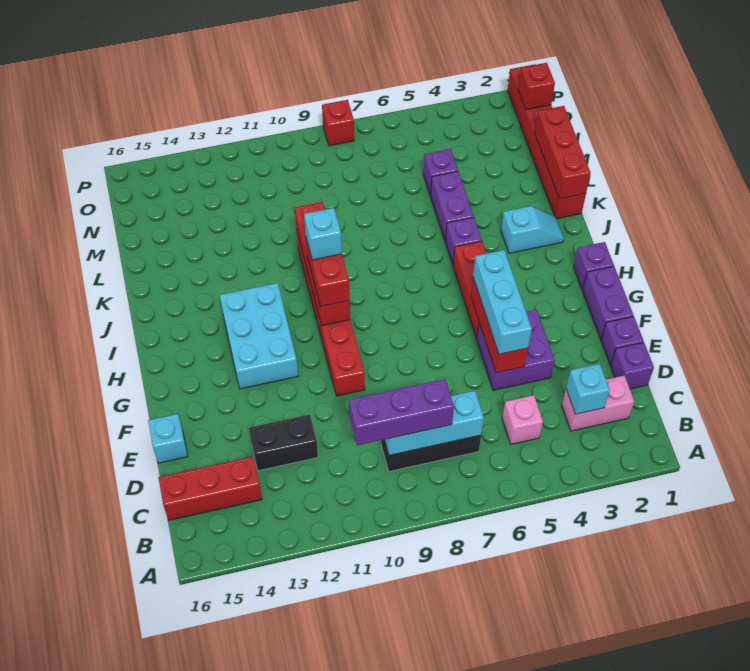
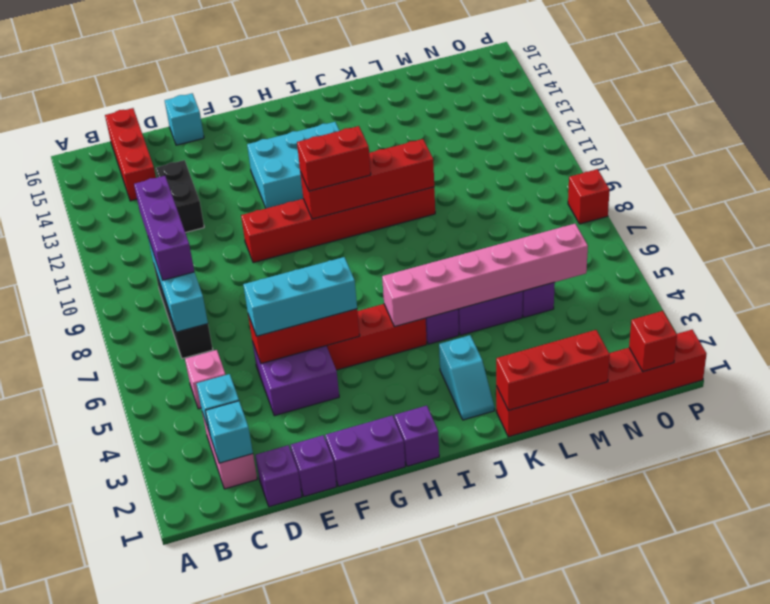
none -> pink brick I5:N5 level 2
cyan brick I10 level 4 -> cyan brick C2 level 2

